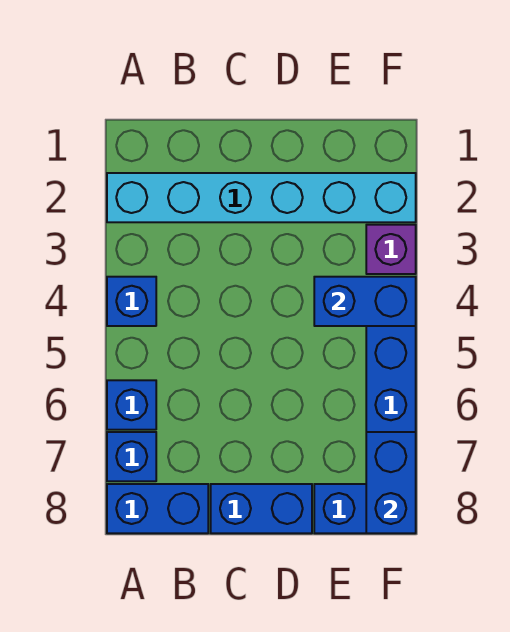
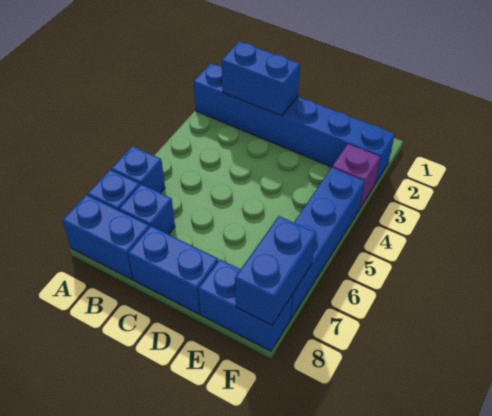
cyan brick A2:F2 level 1 -> blue brick A2:F2 level 1
blue brick A4 level 1 -> blue brick B7 level 1
blue brick E4:F4 level 2 -> blue brick B2:C2 level 2

